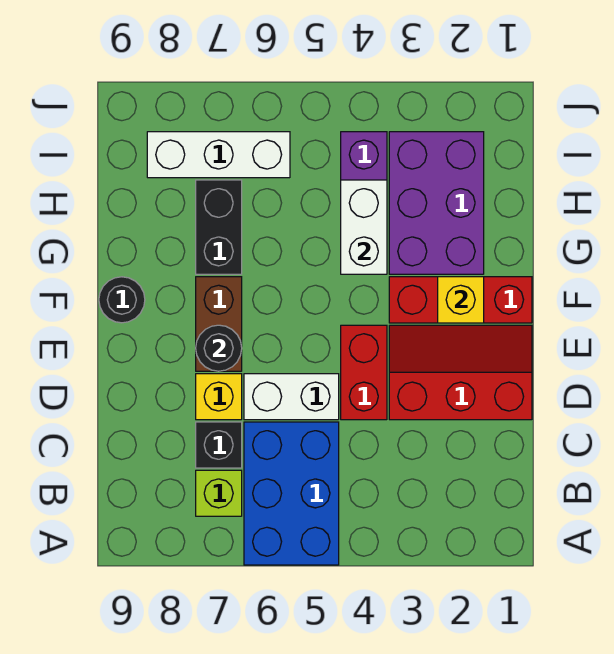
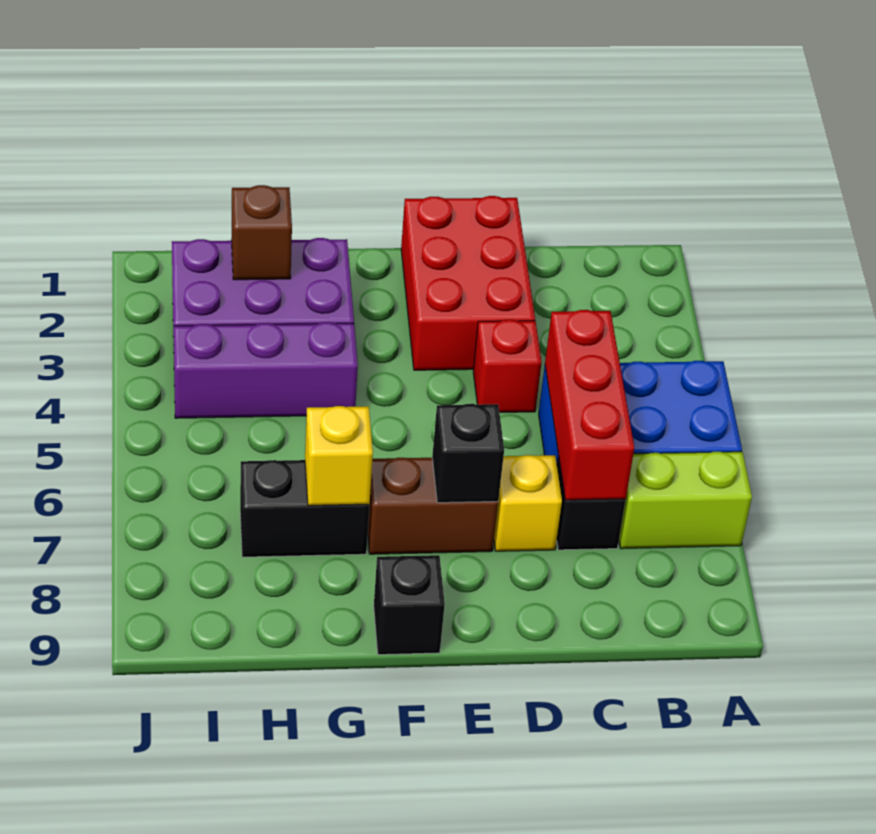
lime brick B7 level 1 -> lime brick A7:B7 level 1
red slope D1:E3 level 1 top D -> red brick D1:E3 level 1
red brick D4:E4 level 1 -> red brick D4 level 1
white brick D5:D6 level 1 -> none
black round brick E7 level 2 -> black brick E7 level 2
red brick F1:F3 level 1 -> red brick C5:C7 level 2
yellow brick F2 level 2 -> yellow brick G7 level 2
black round brick F9 level 1 -> black brick F9 level 1
white brick G4:H4 level 2 -> none
none -> brown brick H2 level 2
white brick I6:I8 level 1 -> none

